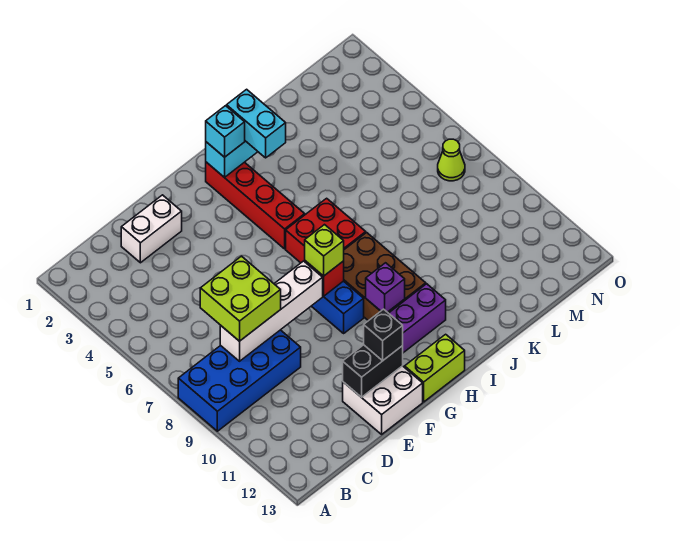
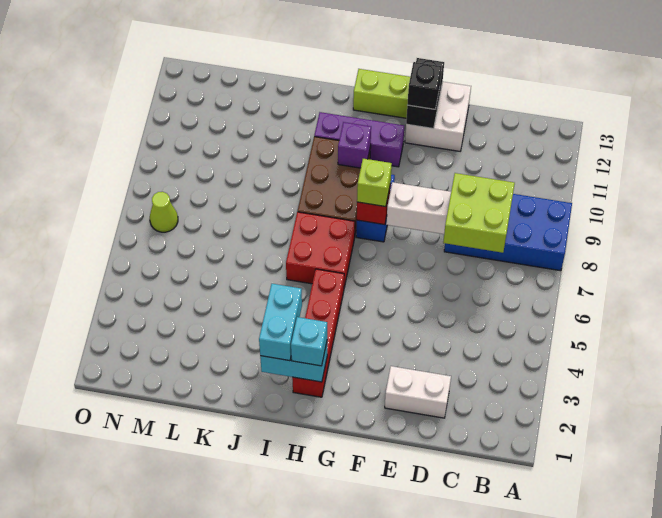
black brick E12:F12 level 2 -> black brick F12:F13 level 2

